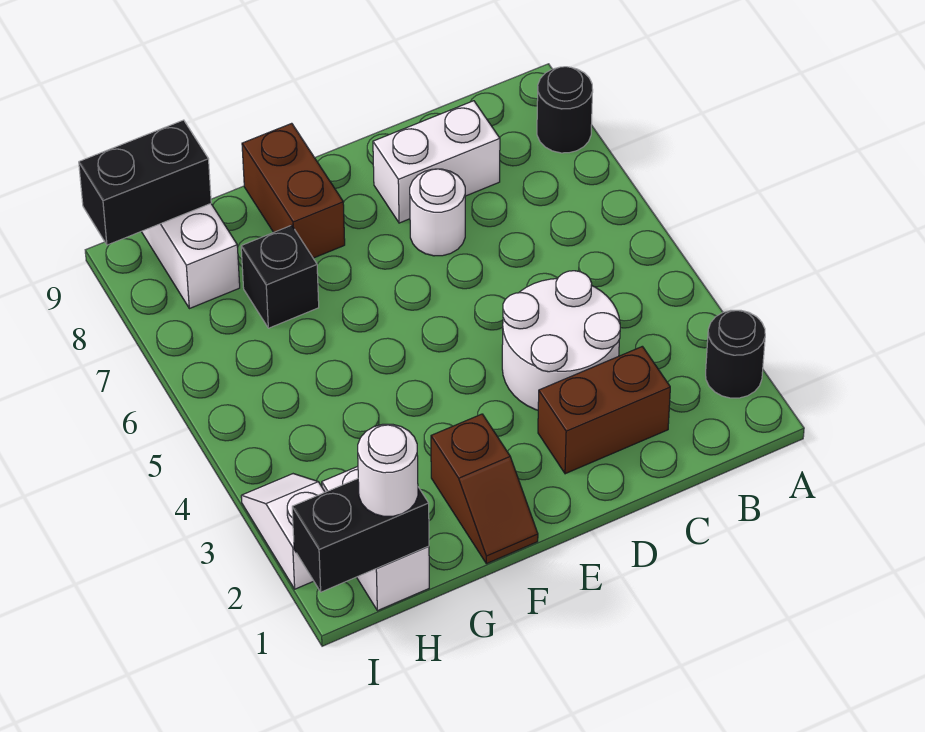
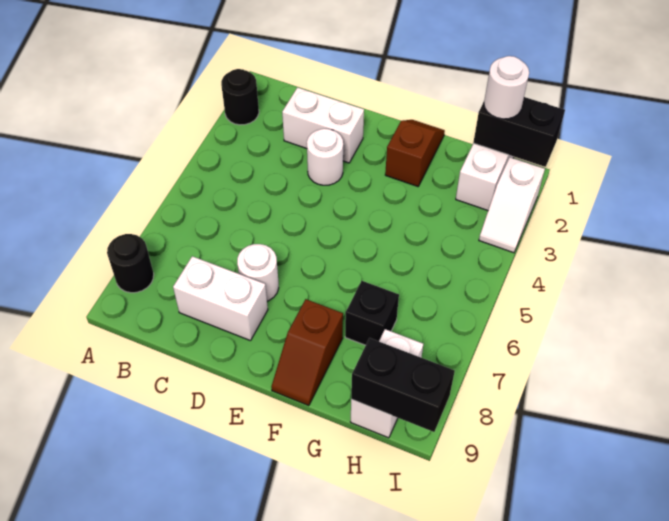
brown brick C2:D2 level 1 -> white brick C2:D2 level 1
white round brick C3:D4 level 1 -> white round brick D3 level 1
brown brick F8:F9 level 1 -> brown slope F8:F9 level 1 top 8

